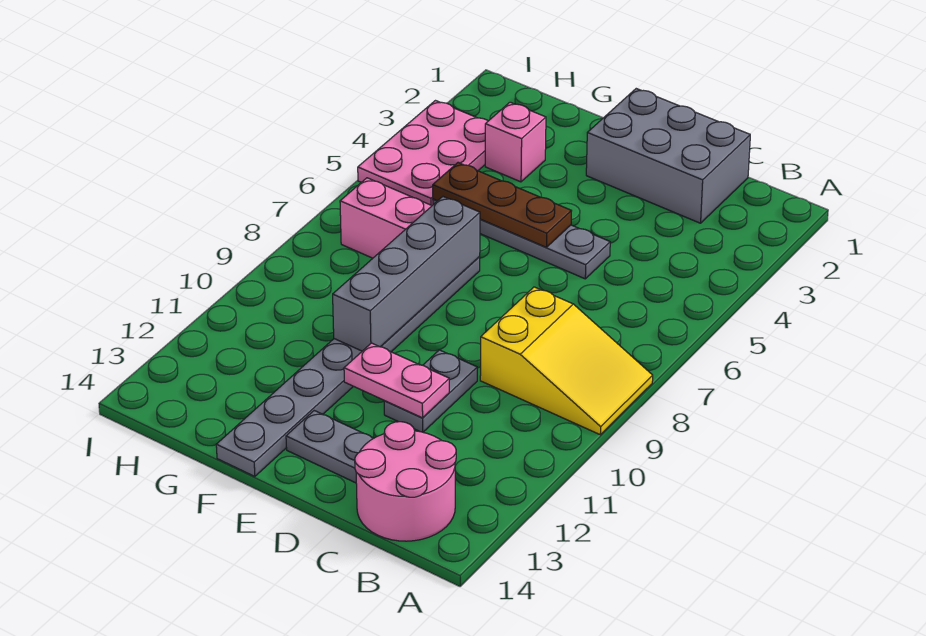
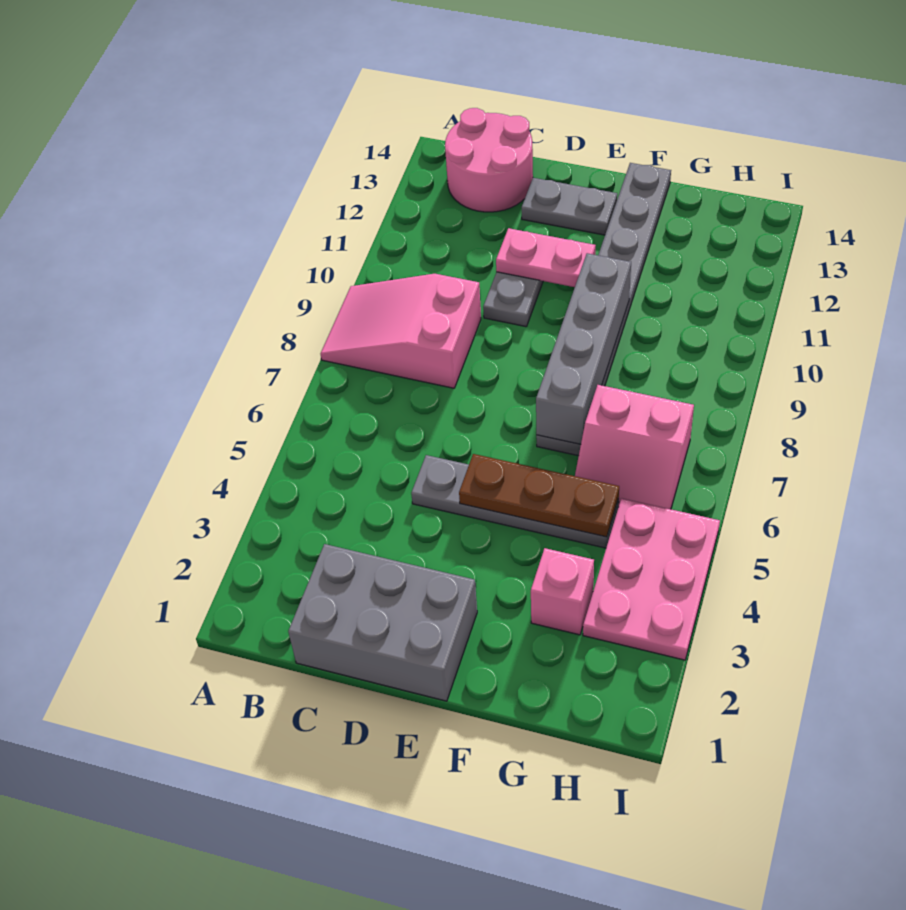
yellow slope A8:C9 level 1 top C -> pink slope A8:C9 level 1 top C

